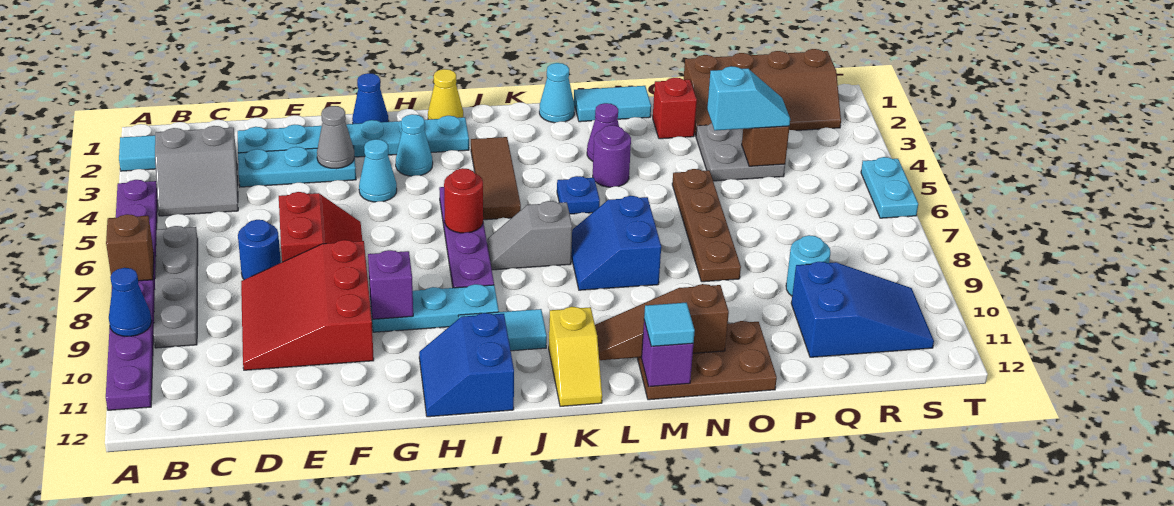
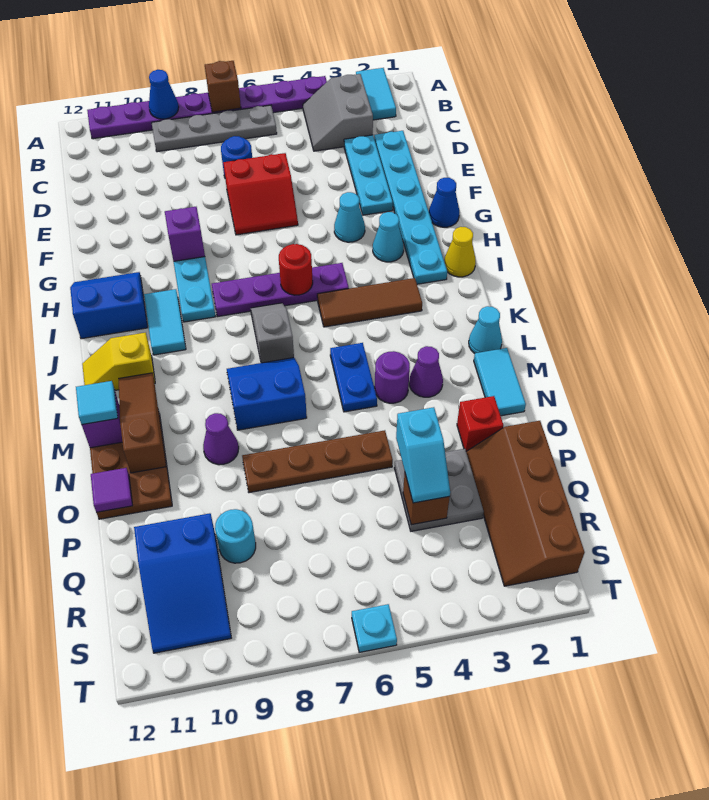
red slope D8:F10 level 1 top F -> none
grey cone F3 level 2 -> none
blue plate L5 level 1 -> blue plate L5:M5 level 1
none -> purple cone N9 level 1
none -> purple tile O12 level 2
cyan plate T5:T6 level 1 -> cyan plate T6 level 1

